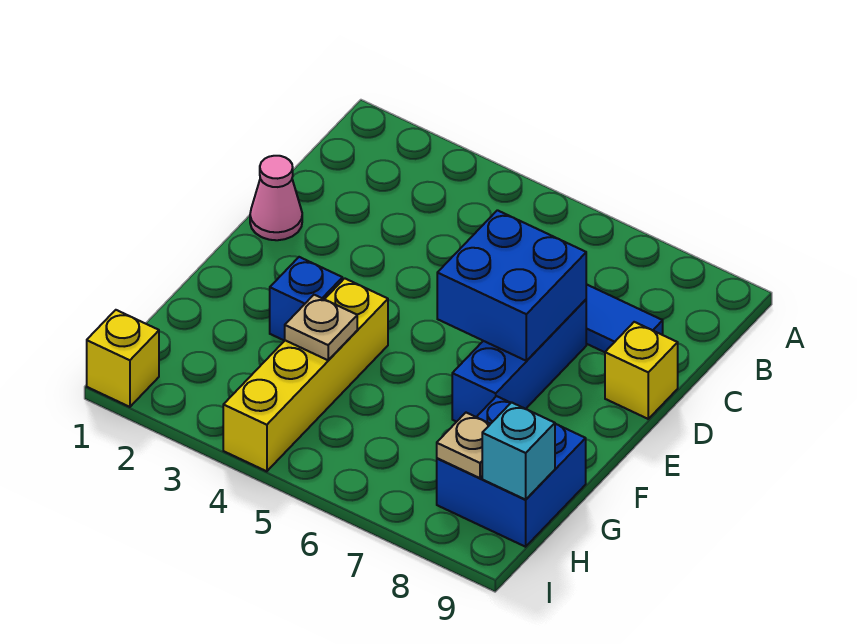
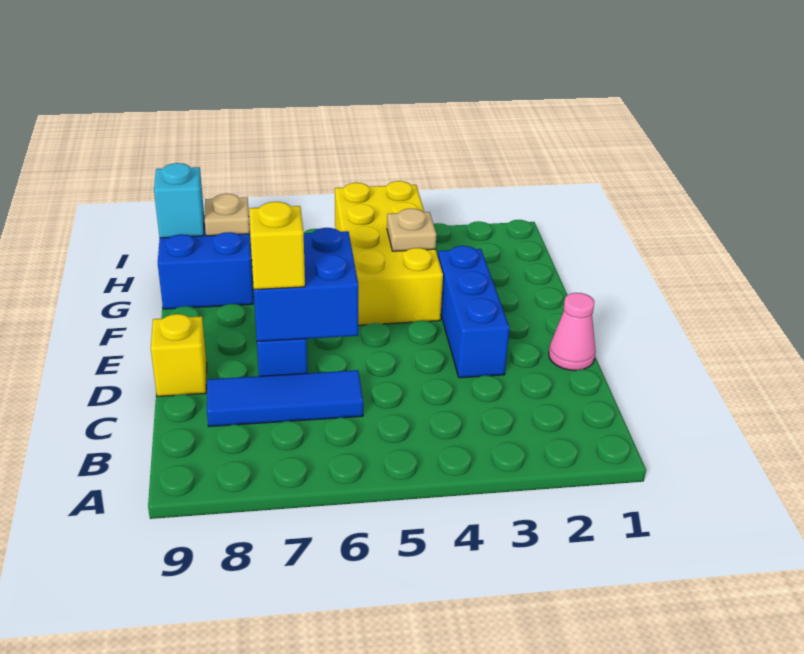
blue brick F3 level 1 -> blue brick D3:F3 level 1
yellow brick F4:I4 level 1 -> yellow brick F4:I5 level 1
yellow brick I1 level 1 -> yellow brick D7 level 3

